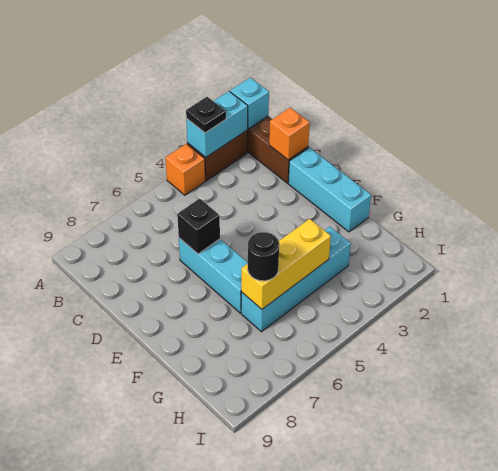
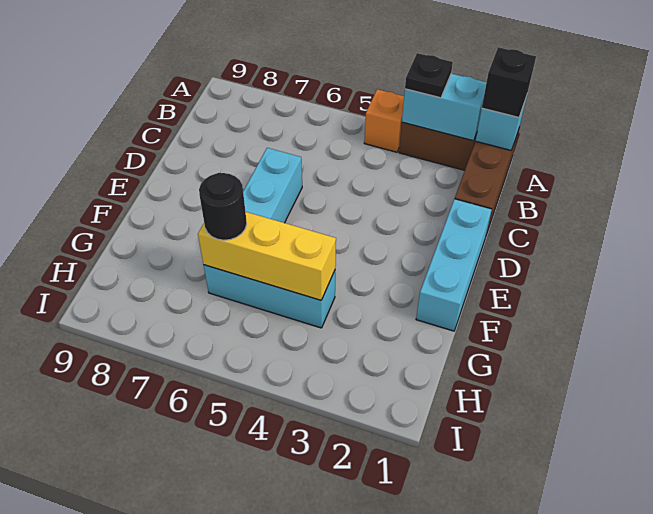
orange brick C1 level 2 -> none
black brick D6 level 2 -> black brick A1 level 3
cyan brick G3:G6 level 1 -> cyan brick G4:G6 level 1

